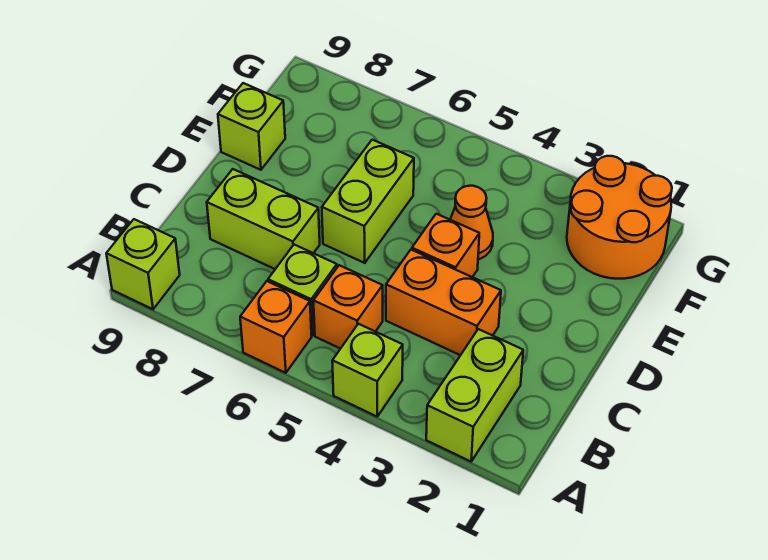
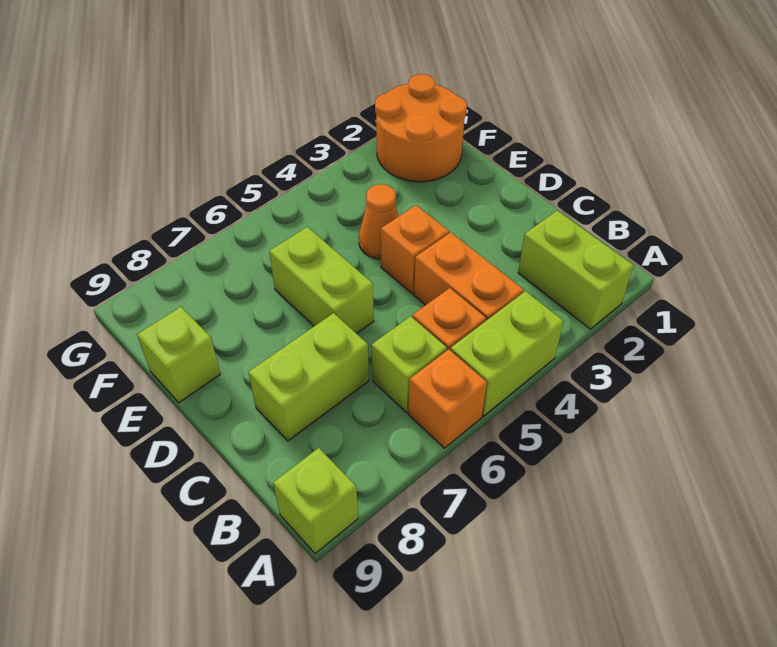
lime brick A4 level 1 -> lime brick A4:A5 level 1
orange brick C3:C4 level 1 -> orange brick B4:C4 level 1

